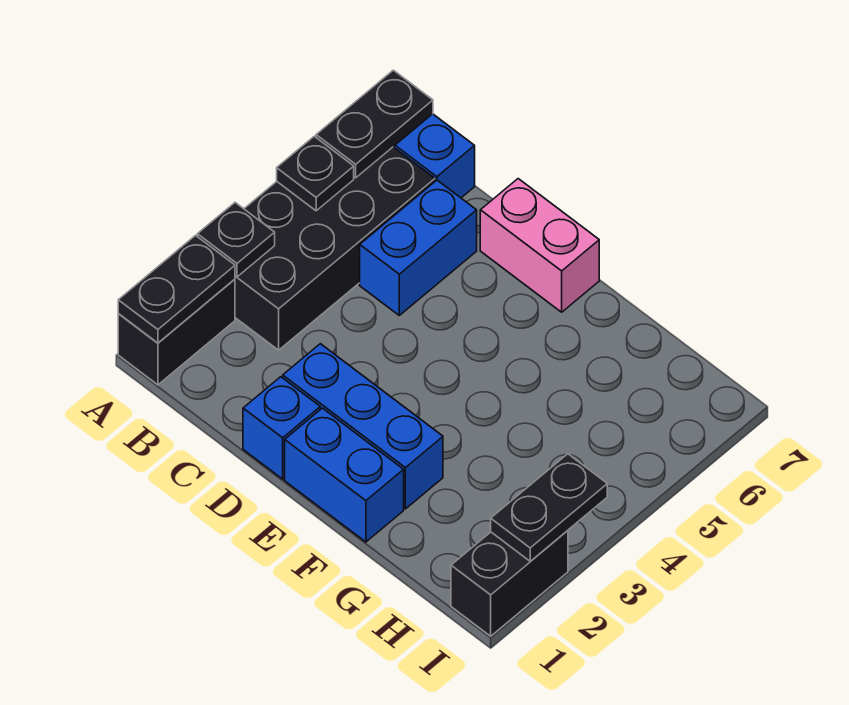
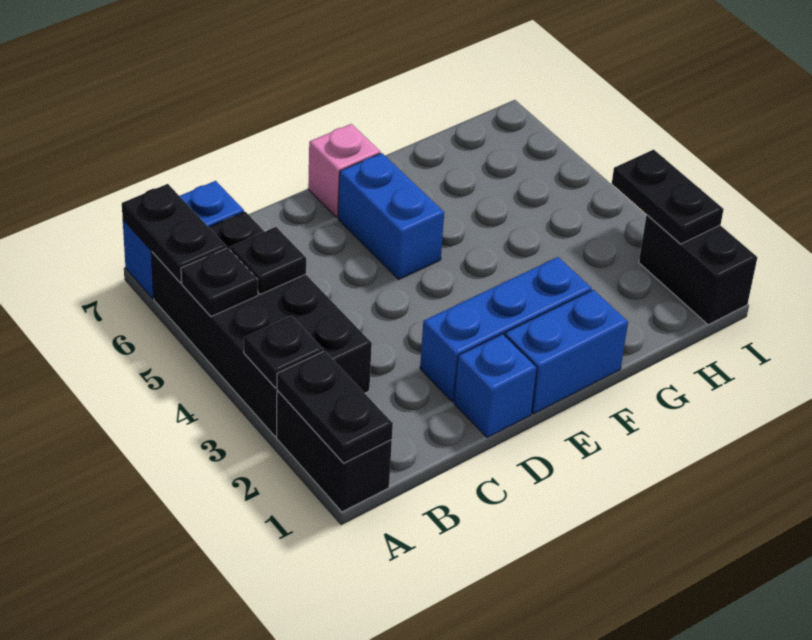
none -> black plate B5 level 2
blue brick C5:C6 level 1 -> blue brick E5:E6 level 1
pink brick D7:E7 level 1 -> pink brick E7 level 1

